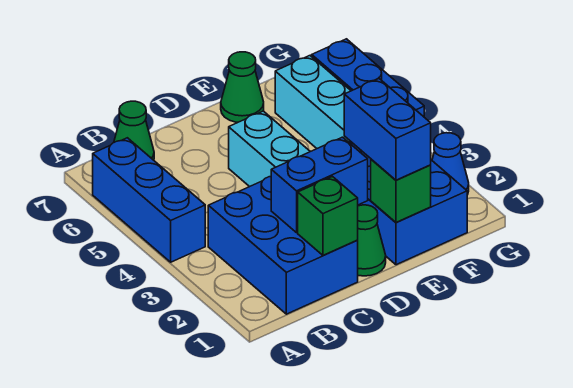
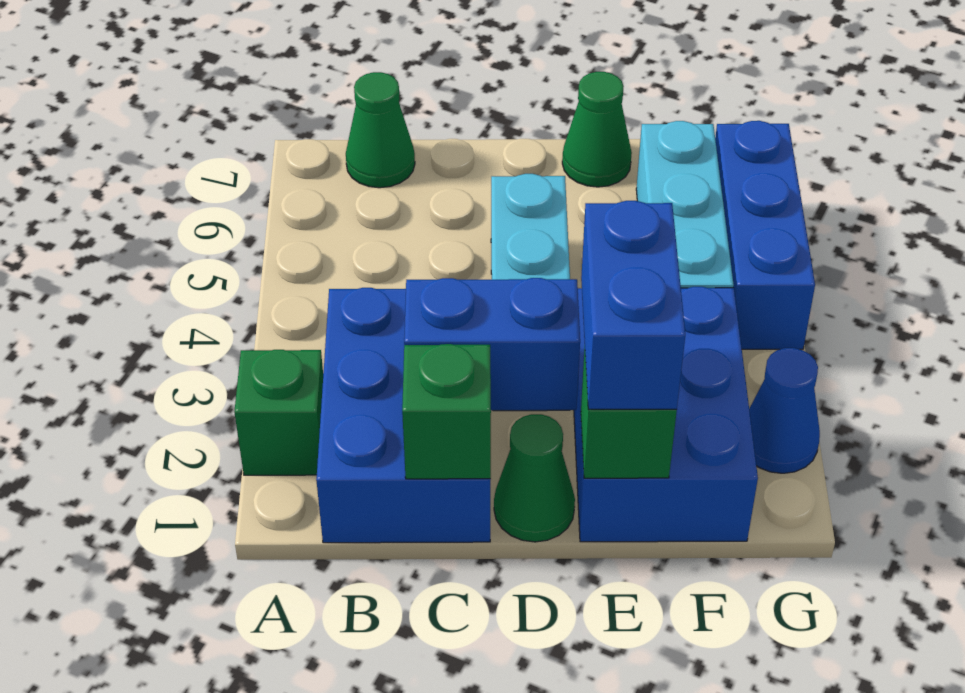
none -> green brick A2 level 1
blue brick A4:A6 level 1 -> none

